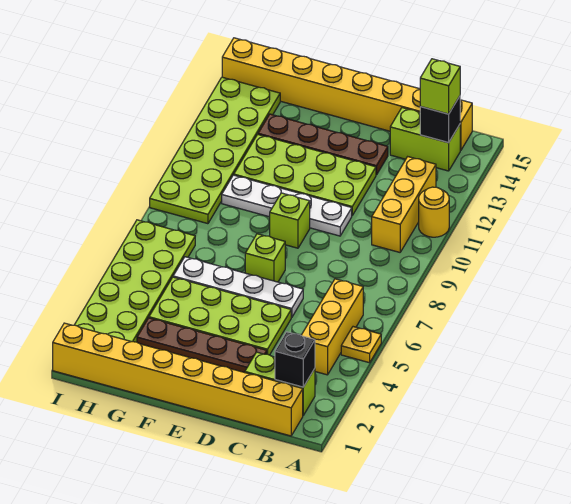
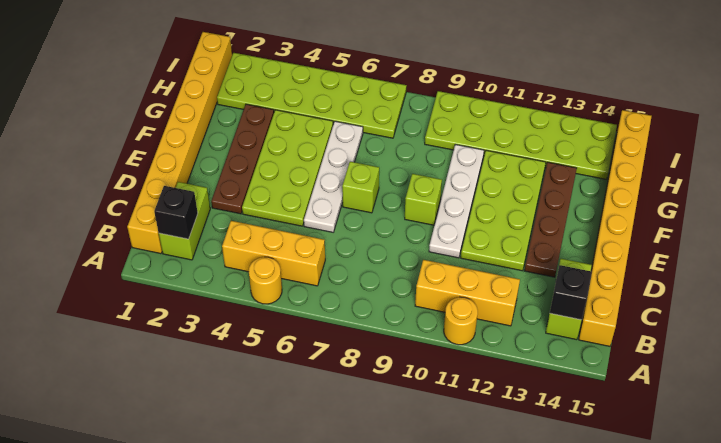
yellow plate A5 level 1 -> yellow round brick A5 level 1
lime brick B14 level 3 -> none

